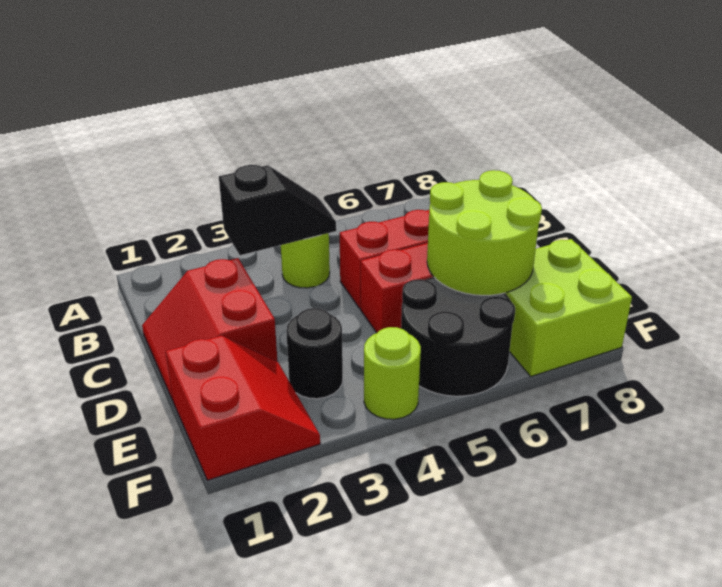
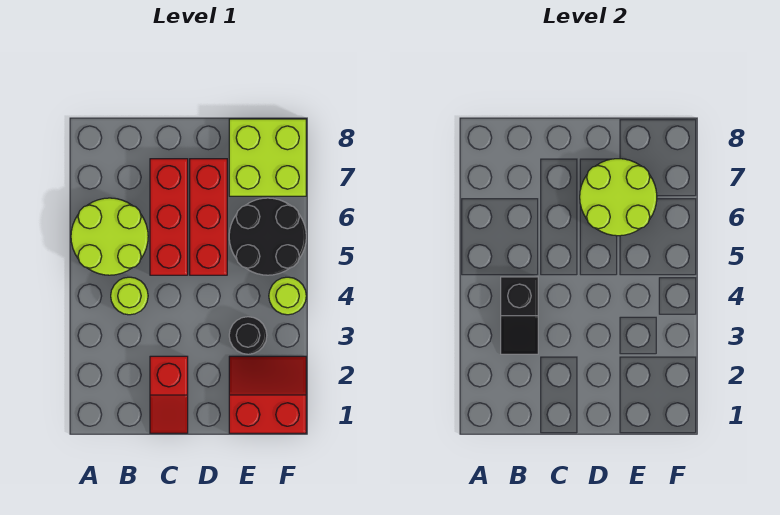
none -> lime round brick A5:B6 level 1
black slope B3:B4 level 2 top 3 -> black slope B3:B4 level 2 top 4
red slope C1:D2 level 1 top 2 -> red slope C1:C2 level 1 top 2

